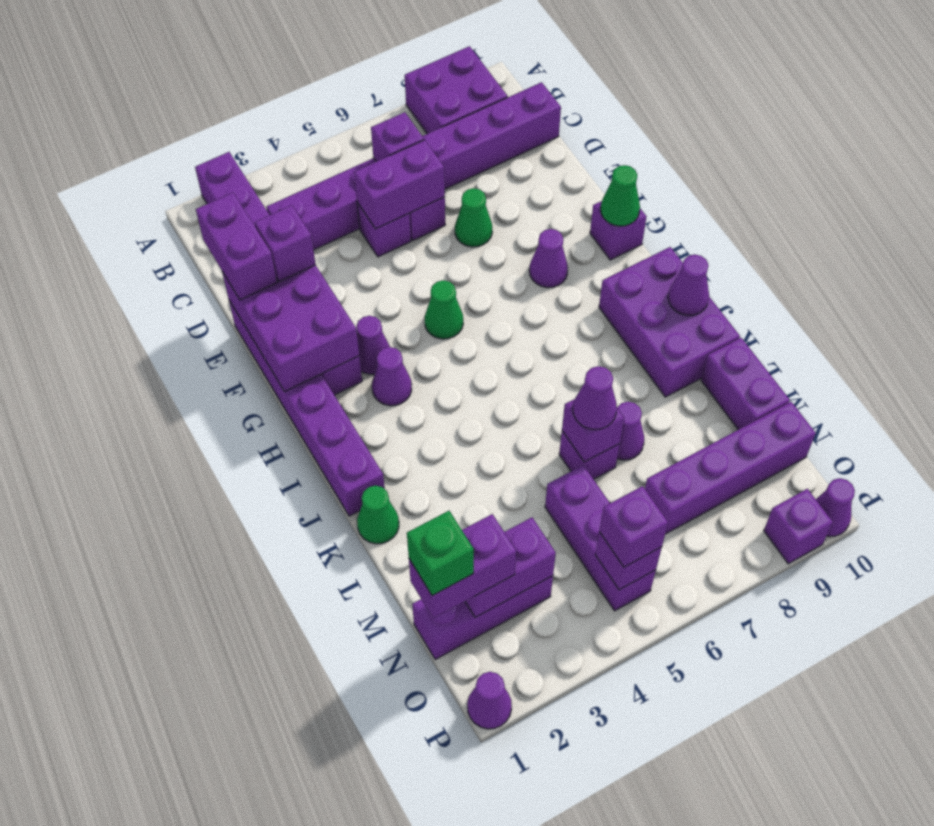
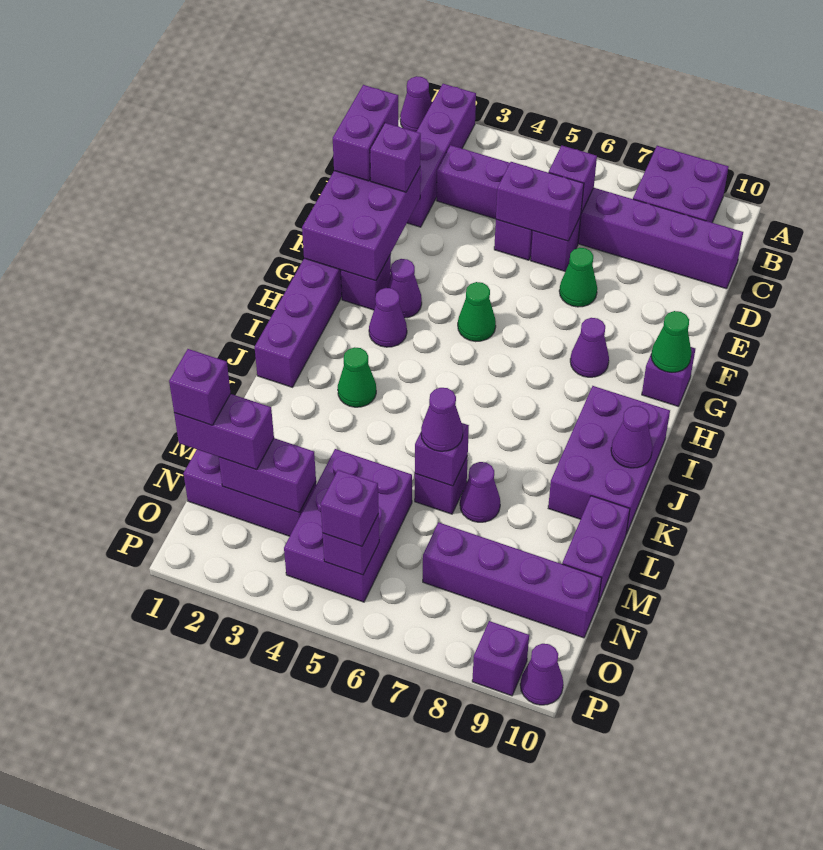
green cone K1 level 1 -> green cone J3 level 1
purple brick M5:O5 level 1 -> purple brick M4:O5 level 1
green brick N1 level 4 -> purple brick N1 level 4
purple cone P1 level 1 -> purple cone A1 level 1

